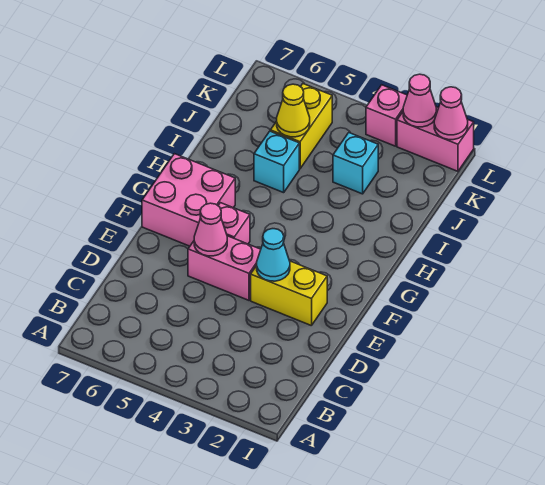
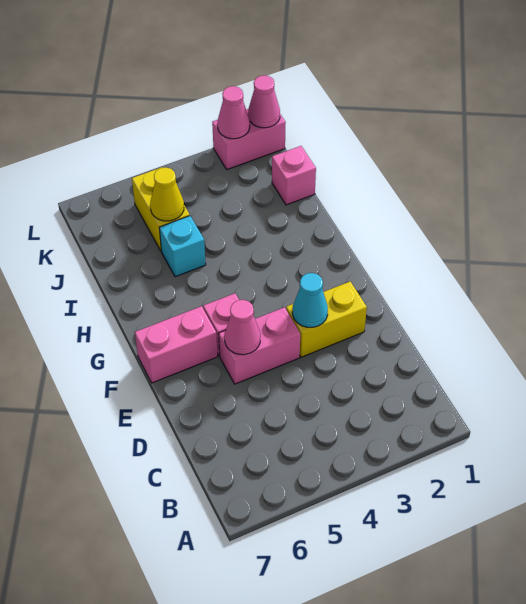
pink brick F6:G7 level 1 -> pink brick F6:F7 level 1
cyan brick J3 level 1 -> none
pink brick L3 level 1 -> pink brick J1 level 1

